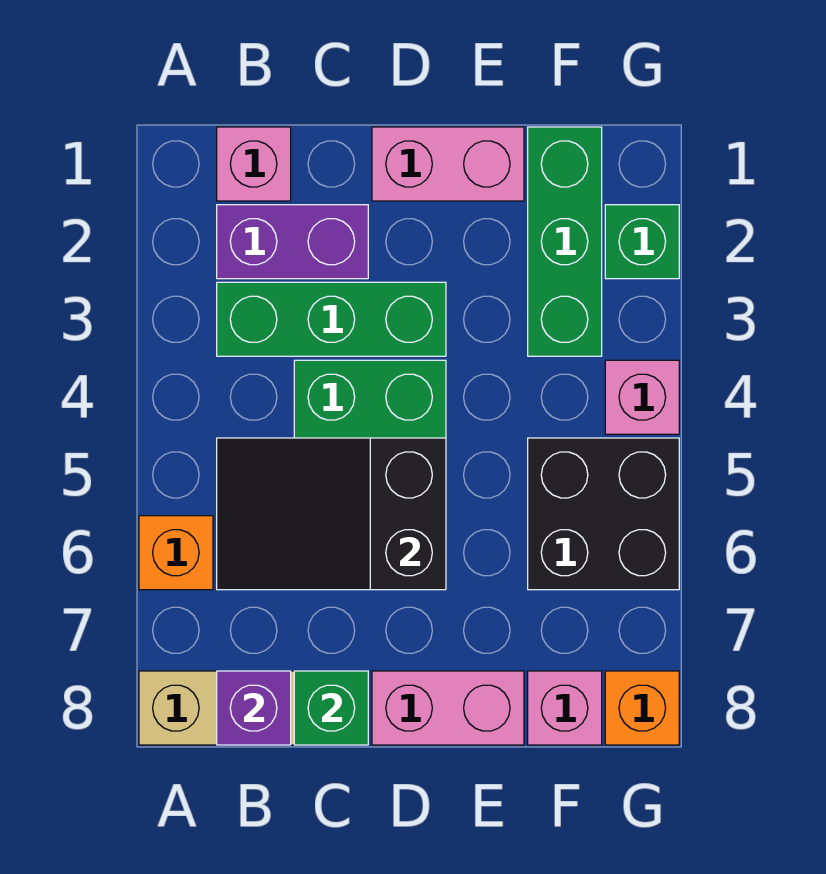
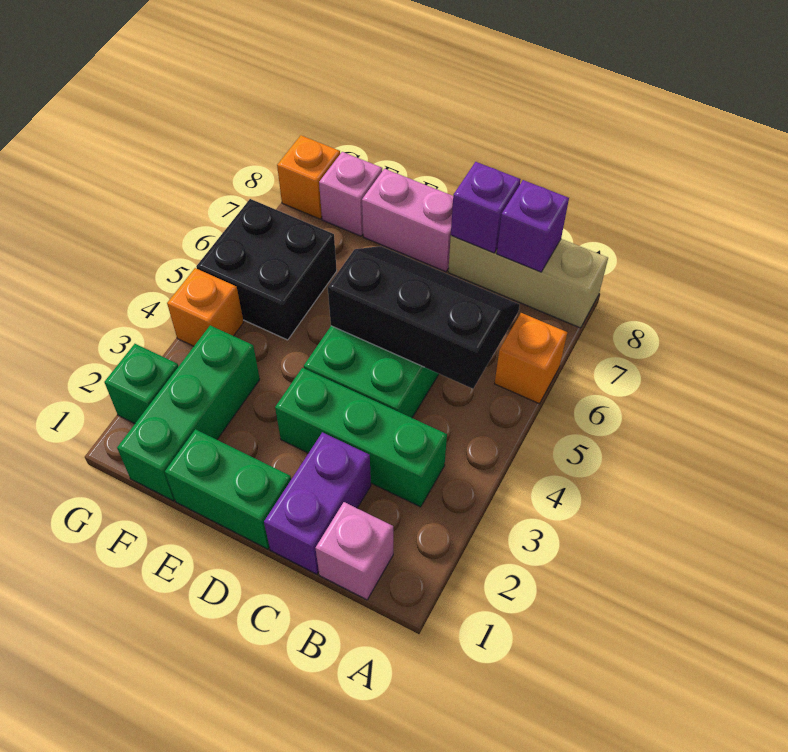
purple brick B2:C2 level 1 -> purple brick C1:C2 level 1
black slope B5:D6 level 2 top D -> black slope B5:D6 level 2 top 5
green brick C8 level 2 -> purple brick C8 level 2
pink brick D1:E1 level 1 -> green brick D1:E1 level 1
pink brick G4 level 1 -> orange brick G4 level 1

